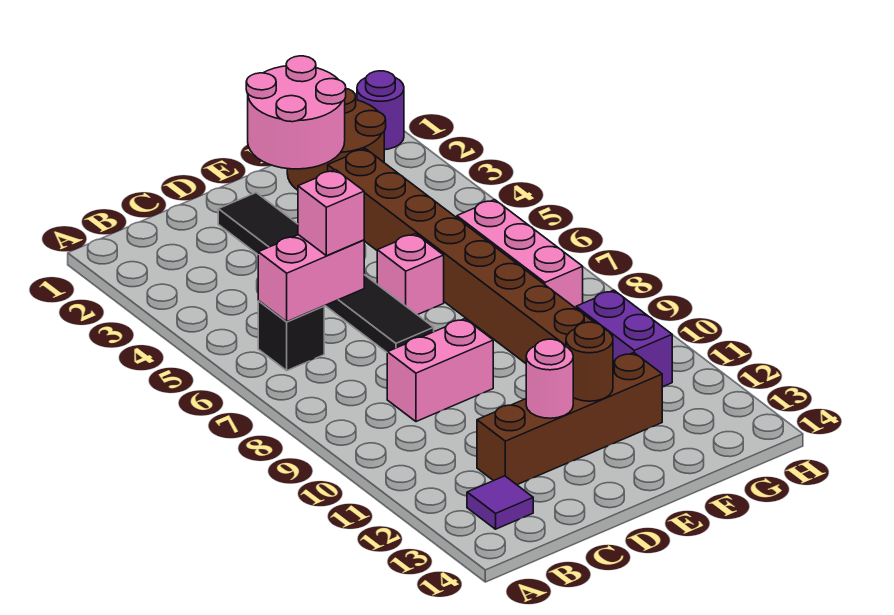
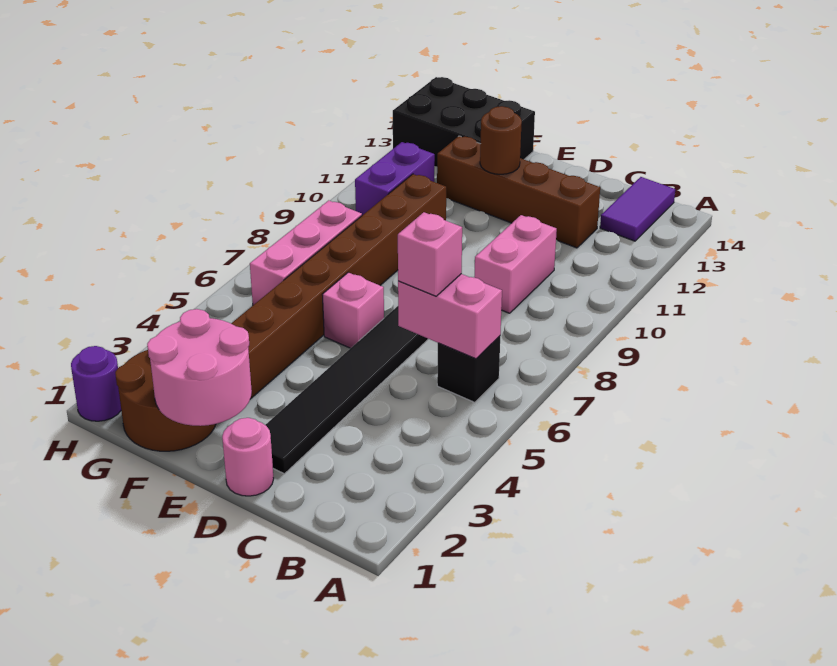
purple tile B13 level 1 -> purple tile B13:B14 level 1
pink brick C9:D9 level 1 -> pink brick C9:C10 level 1
pink round brick D12 level 2 -> pink round brick D1 level 1
none -> black brick F13:H14 level 1

